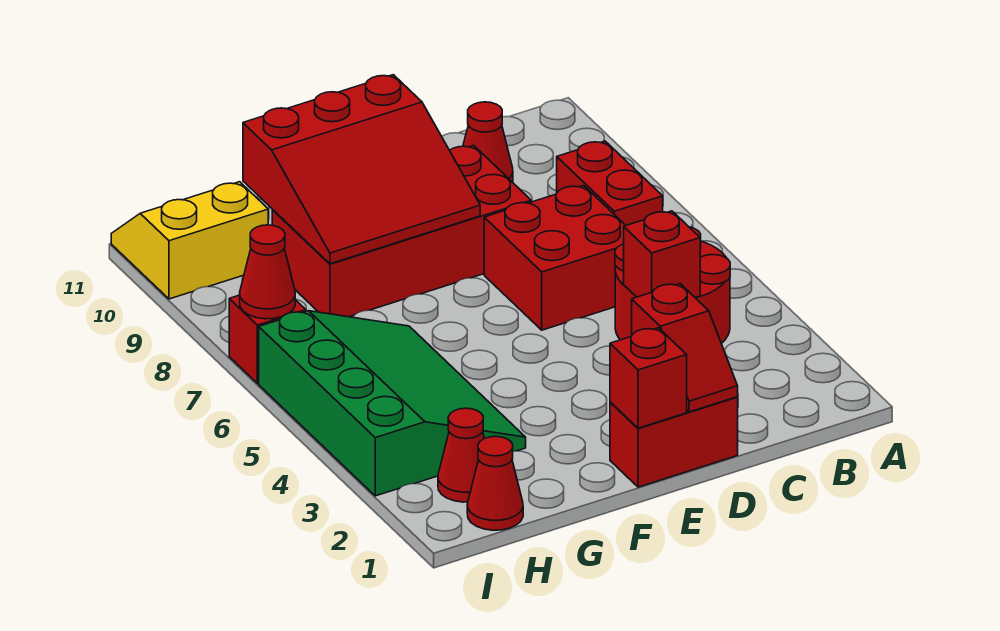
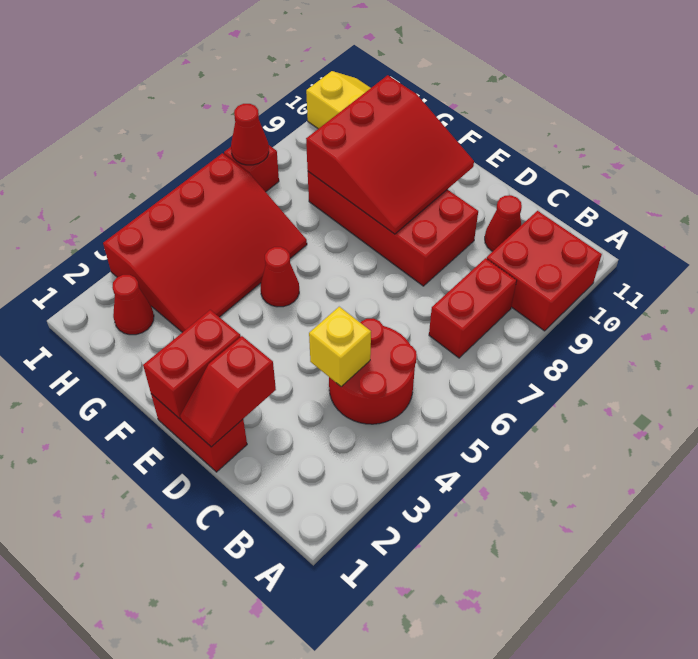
red brick C4 level 2 -> yellow brick C4 level 2
red brick C6:D7 level 1 -> red brick A9:B10 level 1
red brick E1 level 2 -> red brick E1:E2 level 2
red slope E8:G10 level 2 top 10 -> red slope E8:G10 level 2 top G
green slope G3:I6 level 1 top I -> red slope G3:I6 level 1 top I
red cone H1 level 1 -> red cone F5 level 1

